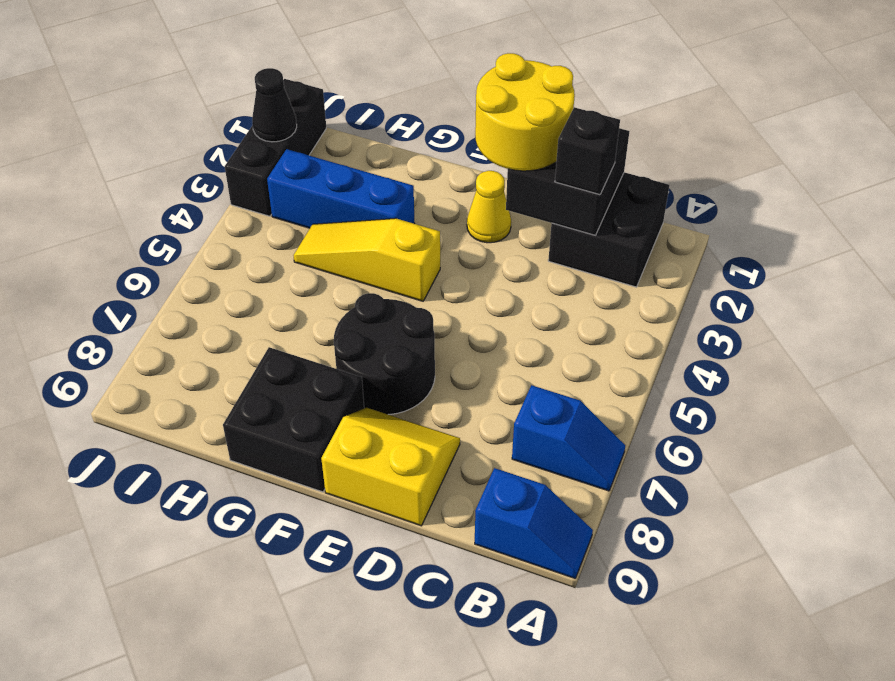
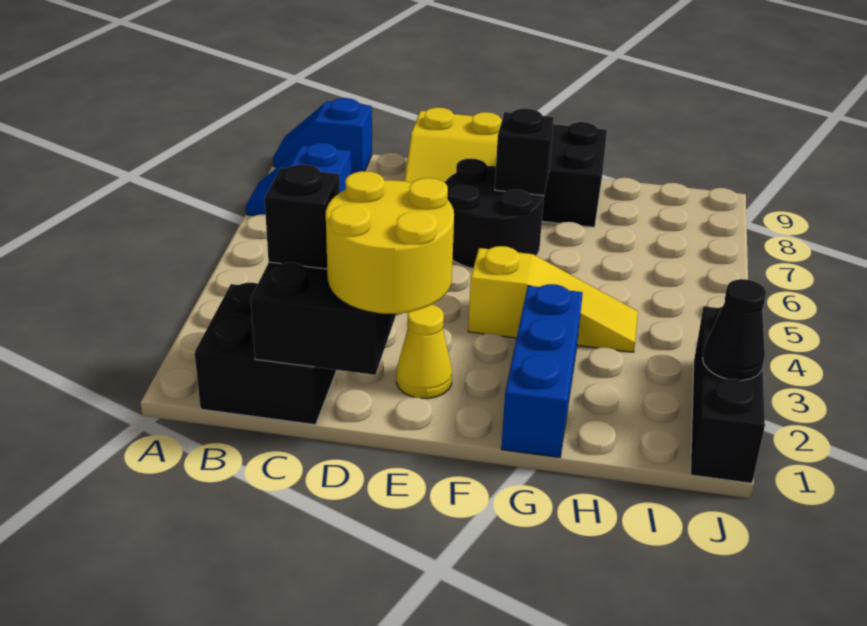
none -> black brick F7 level 2
blue brick G3:I3 level 1 -> blue brick G1:G3 level 1

